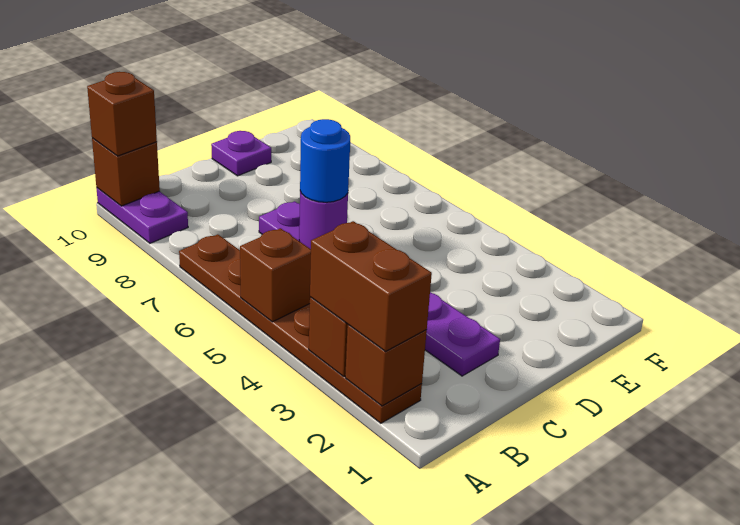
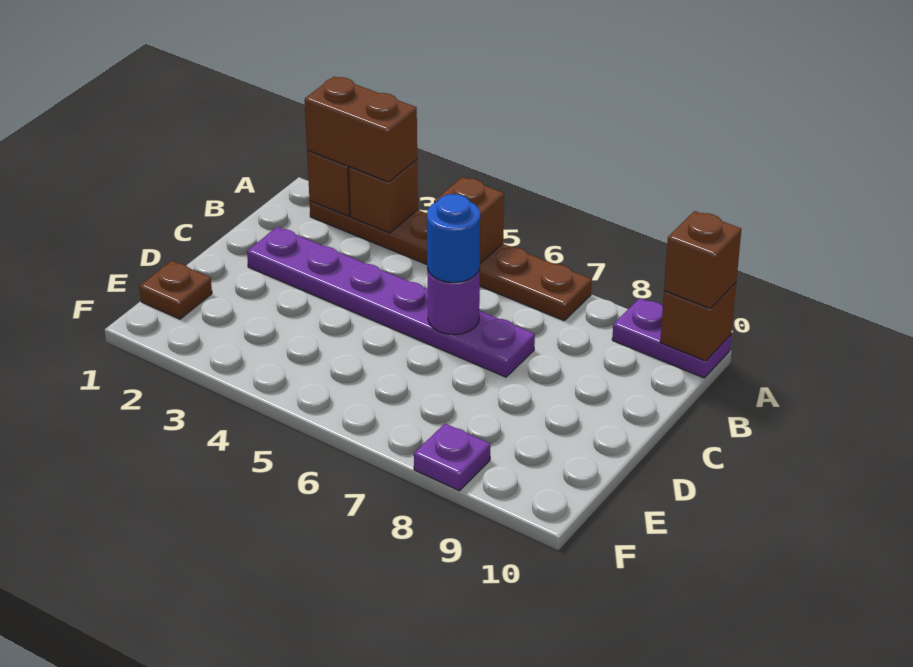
purple plate D10 level 1 -> purple plate F8 level 1
none -> brown plate E1 level 1

